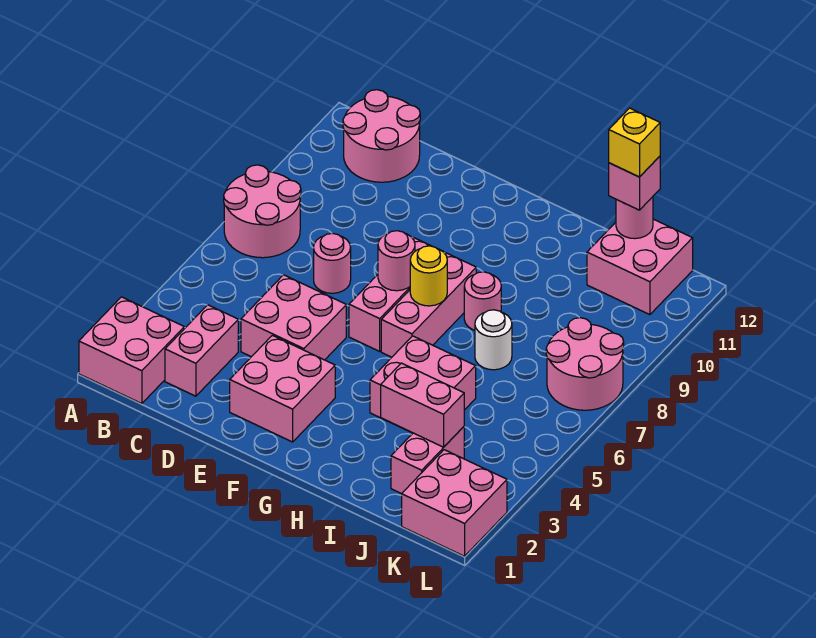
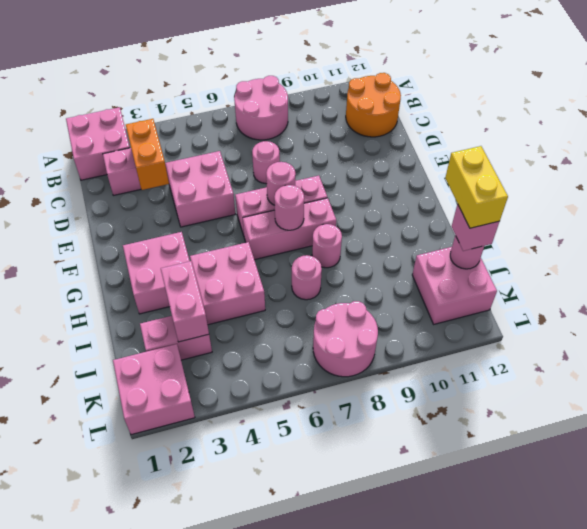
pink round brick B11:C12 level 1 -> orange round brick B11:C12 level 1
none -> orange brick C3:D3 level 2
pink brick E2:F3 level 1 -> pink brick G2:H3 level 1
yellow round brick G7 level 2 -> pink round brick G7 level 2
white round brick I7 level 1 -> pink round brick I7 level 1
yellow brick J12 level 4 -> yellow brick I12:J12 level 4

